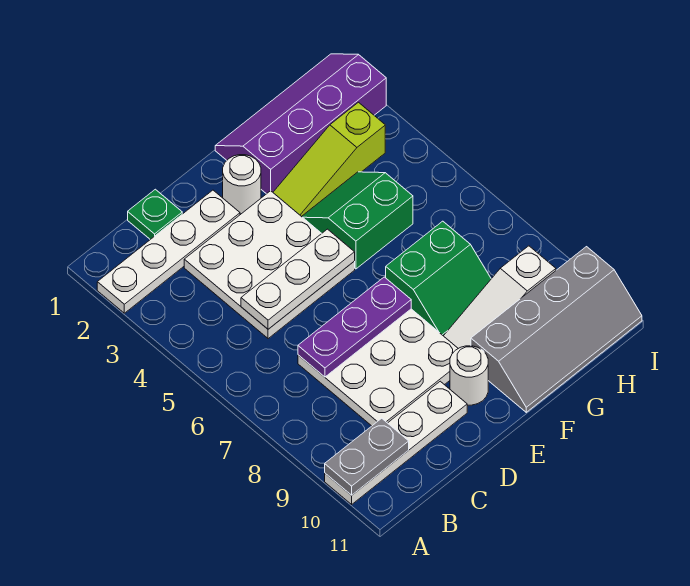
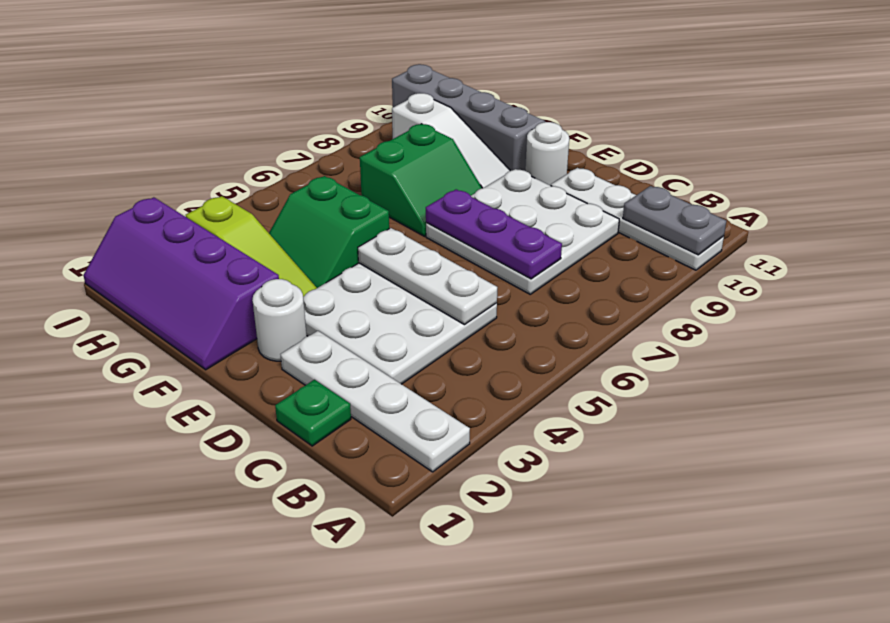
green slope F7:G8 level 1 top 7 -> green slope F7:G8 level 1 top G

